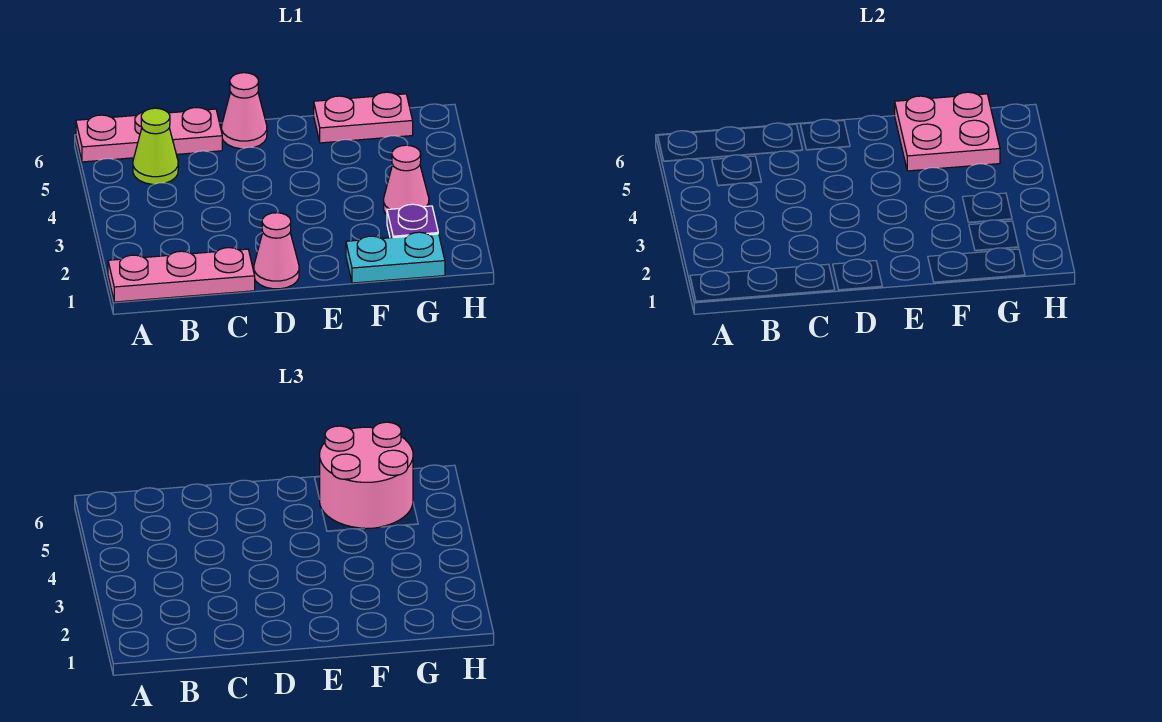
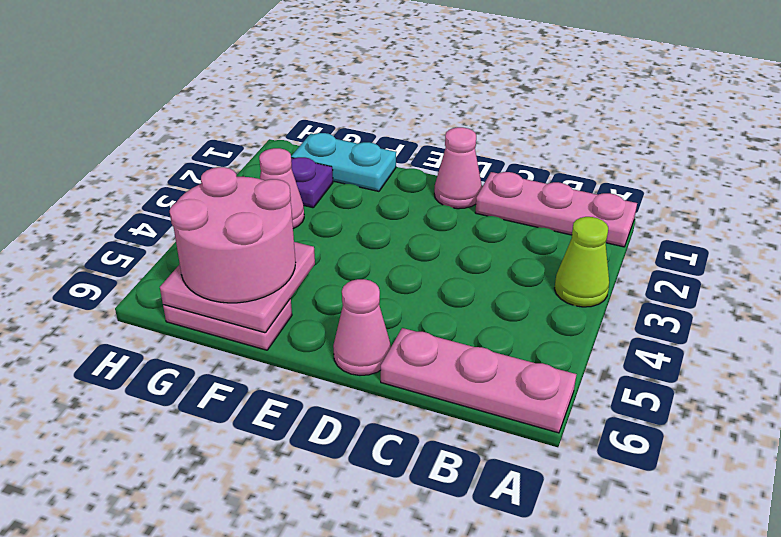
lime cone B5 level 1 -> lime cone A3 level 1

